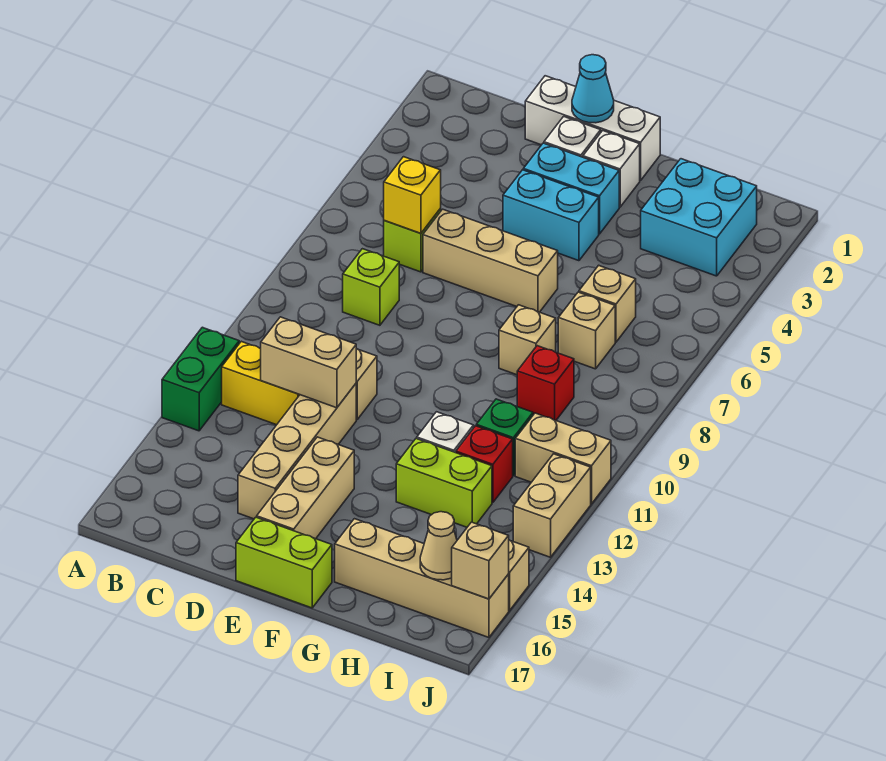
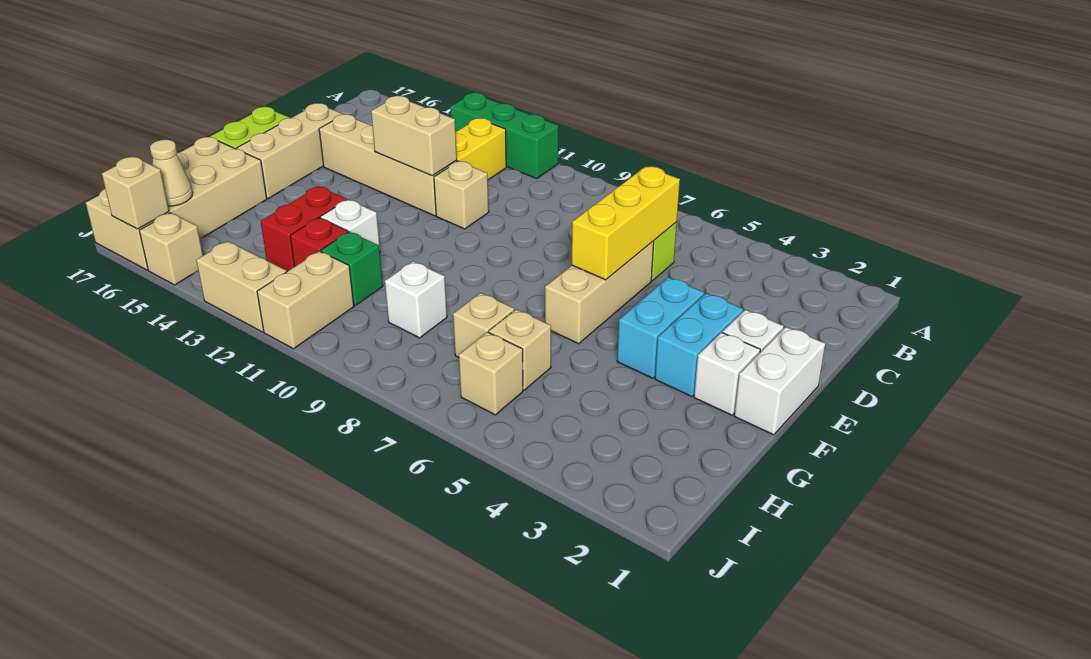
green brick A12:A13 level 1 -> green brick A11:A13 level 1
yellow brick C6 level 2 -> yellow brick C6:E6 level 2
lime brick C8 level 1 -> none
tan brick C12:D12 level 2 -> tan brick D12:D13 level 2
white brick D1:F1 level 1 -> white brick E1:F1 level 1
cyan cone E1 level 2 -> none
tan brick E14:E16 level 1 -> tan brick D16:F16 level 1
tan brick G8 level 1 -> tan brick I6 level 1
lime brick G13:H13 level 1 -> red brick G13:H13 level 1
tan brick G16:J16 level 1 -> tan brick G16:J17 level 1
cyan brick H2:I3 level 1 -> none
red brick H9 level 1 -> white brick H9 level 1

